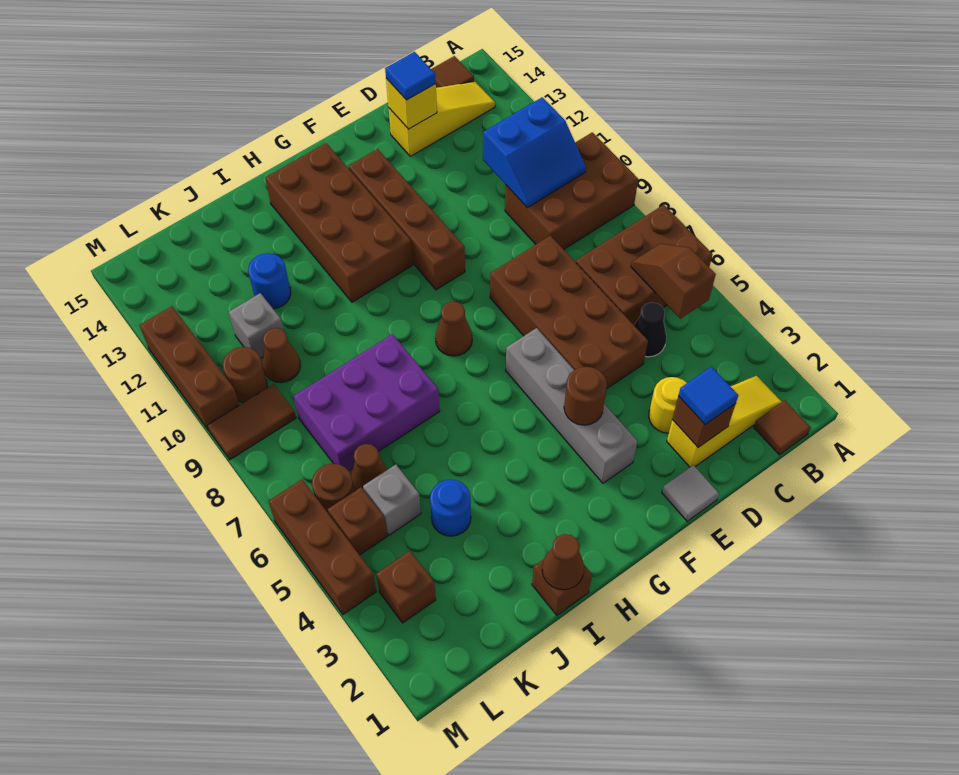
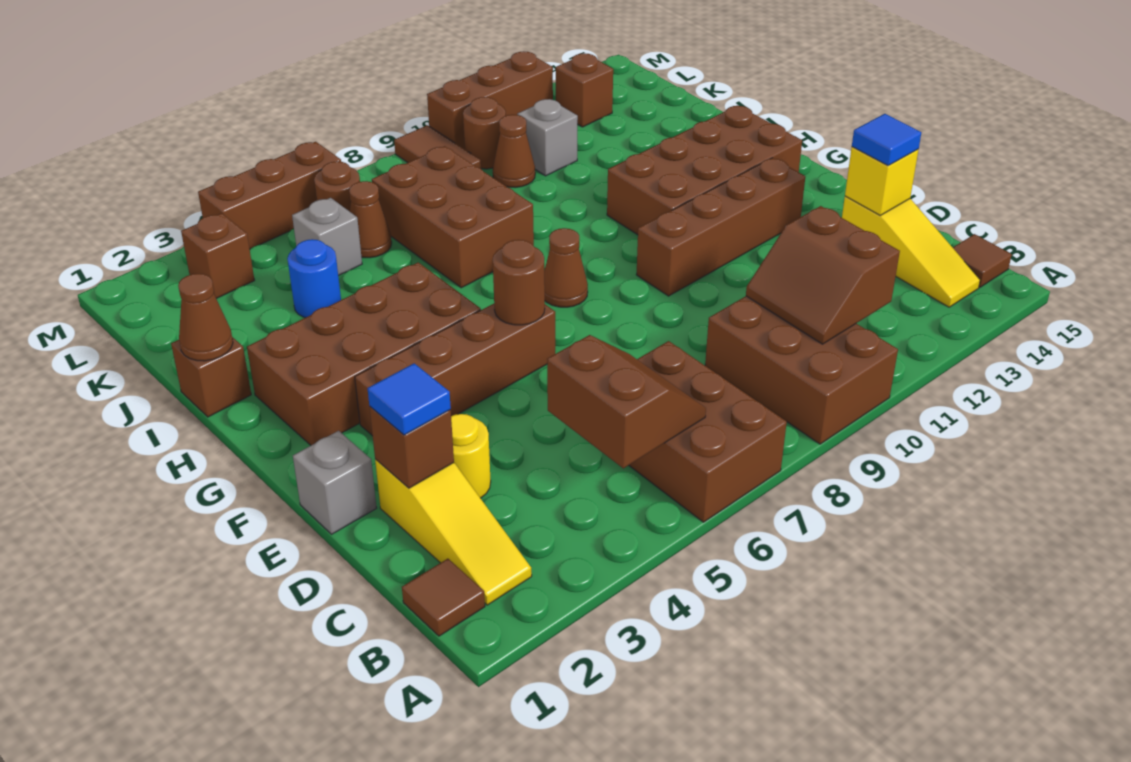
brown slope B5:B6 level 2 top 5 -> brown slope B5:C6 level 2 top 5
blue slope B10:C11 level 2 top 11 -> brown slope B10:C11 level 2 top 11
black cone C5 level 1 -> none
brown brick D5:E8 level 1 -> brown brick G2:H5 level 1
grey tile E1 level 1 -> grey brick E1 level 1
grey brick F3:F6 level 1 -> brown brick F3:F6 level 1
brown round brick F4 level 2 -> brown round brick F6 level 2
purple brick I7:K8 level 1 -> brown brick I7:K8 level 1
blue round brick J12 level 1 -> none
brown brick L5 level 1 -> brown brick L13 level 1

